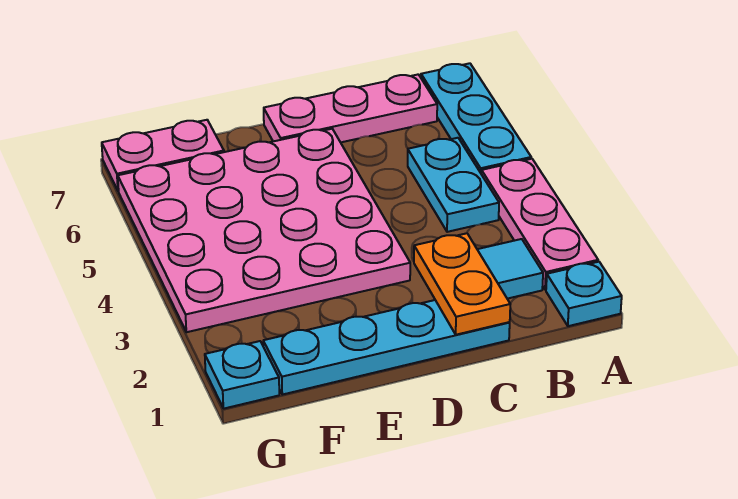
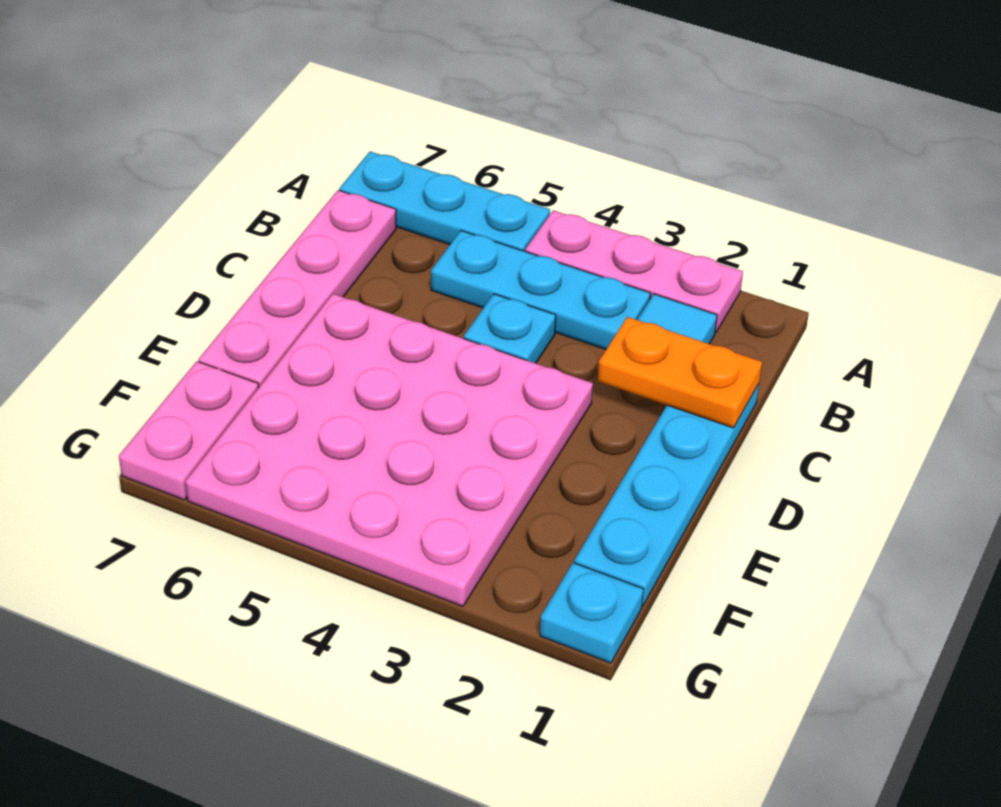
cyan plate A1 level 1 -> cyan plate C4 level 1
cyan plate B4:B5 level 1 -> cyan plate B3:B5 level 1
pink plate B7:D7 level 1 -> pink plate B7:E7 level 1

